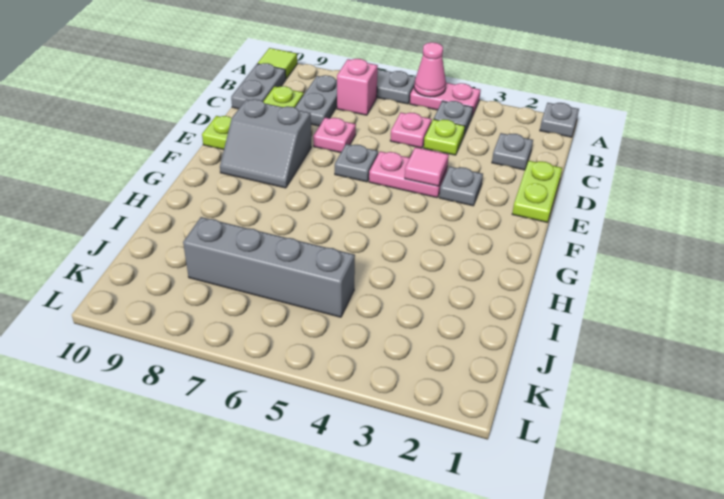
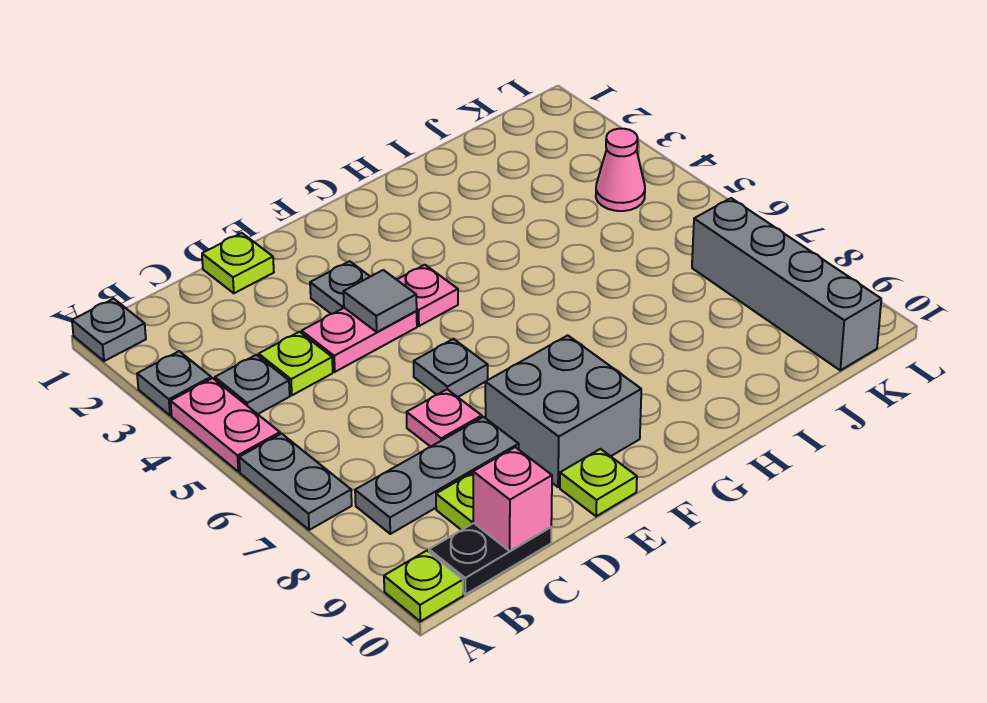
pink cone A5 level 2 -> pink cone K4 level 1
lime tile A10 level 1 -> lime plate A10 level 1
pink brick B7 level 1 -> pink brick C10 level 2
grey plate B8:C8 level 1 -> grey plate B8:D8 level 1
grey plate B10:C10 level 1 -> black plate B10:C10 level 1
grey plate C2 level 1 -> grey plate A3 level 1
pink plate C5 level 1 -> pink plate F4 level 1
lime plate D1:E1 level 1 -> lime plate D1 level 1
pink plate E4:E5 level 1 -> pink plate D4:E4 level 1
pink tile E4 level 2 -> grey tile E4 level 2
grey slope E8:F9 level 1 top E -> grey brick E8:F9 level 1
grey brick J5:J8 level 1 -> grey brick K7:K10 level 1

